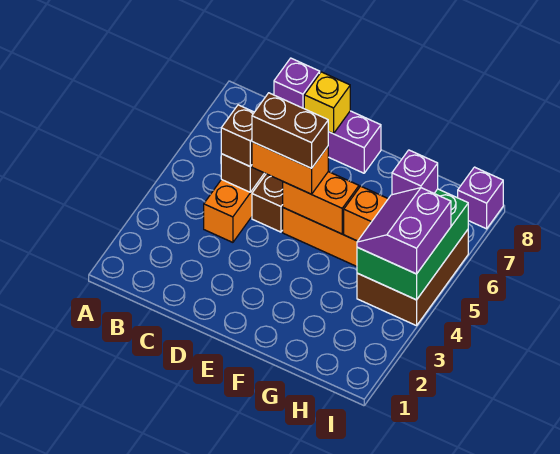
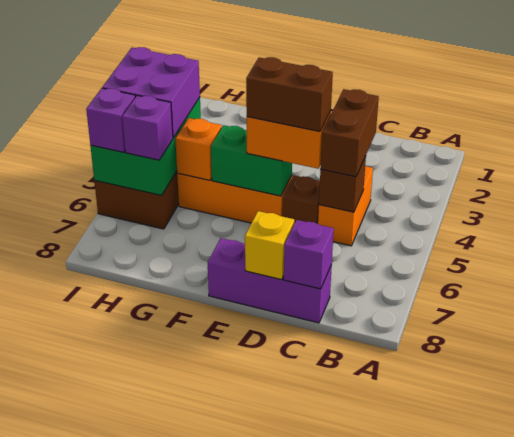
brown brick C5 level 3 -> brown brick C4:C5 level 3
orange brick E5:F5 level 2 -> green brick E5:F5 level 2
purple slope H4:I5 level 3 top I -> purple brick H4:I5 level 3
purple brick I8 level 1 -> purple brick I6 level 3

